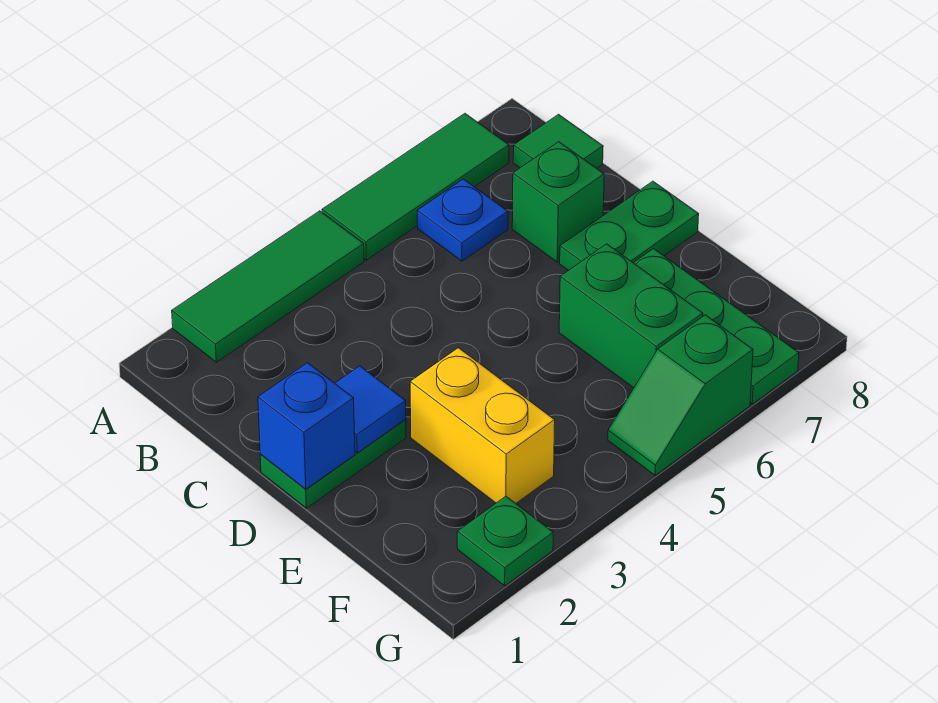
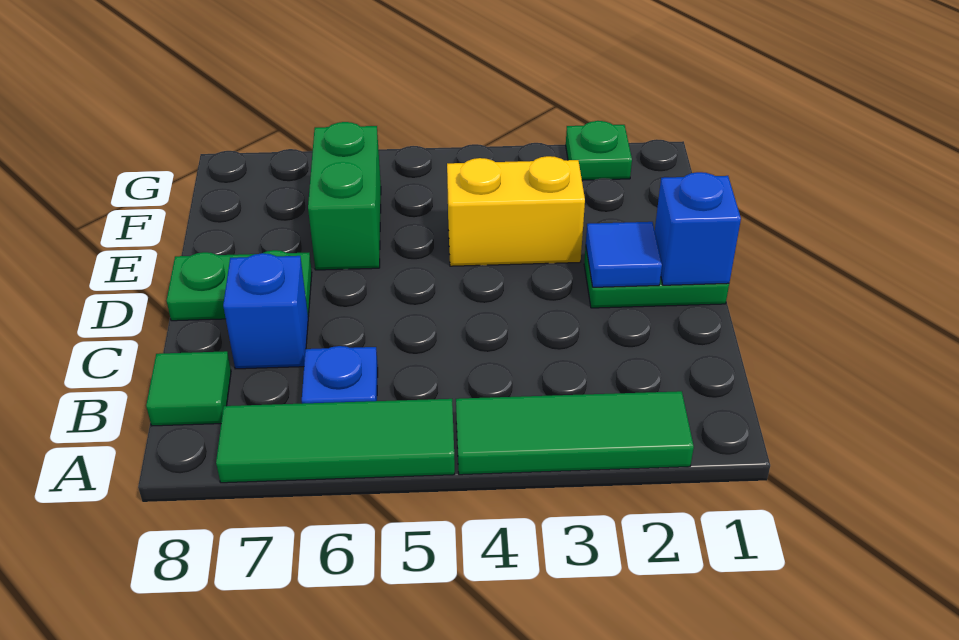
green brick C7 level 1 -> blue brick C7 level 1
yellow brick E3:F3 level 1 -> yellow brick E3:E4 level 1
green plate E7:G7 level 1 -> none
green slope G5:G6 level 1 top 6 -> none

